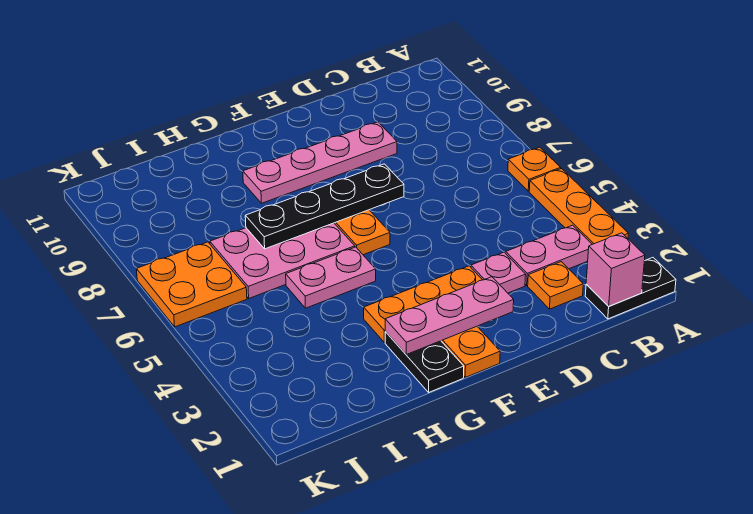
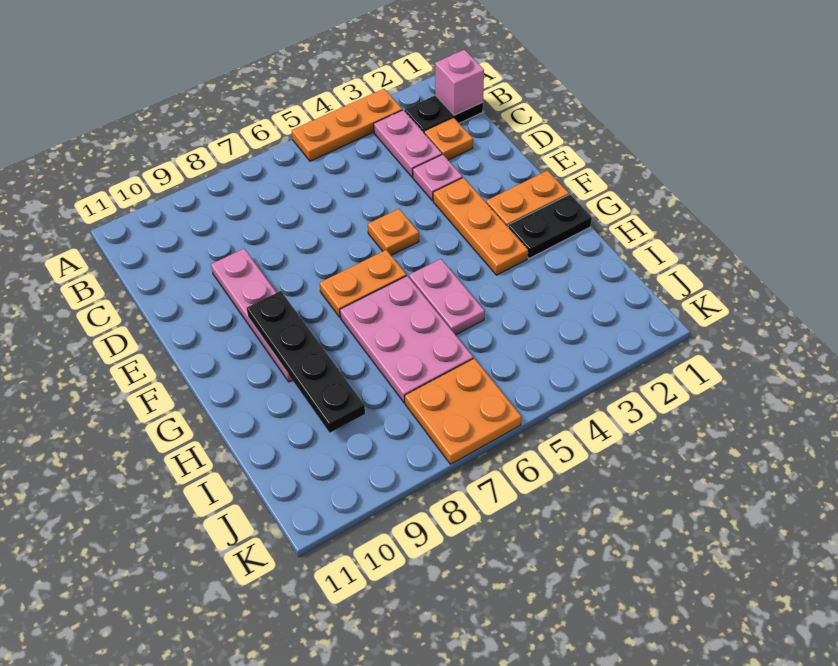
black plate A1:B1 level 1 -> black plate B1:B2 level 1
orange plate A6 level 1 -> orange plate E5 level 1
pink plate E2:G2 level 2 -> none
black plate E7:H7 level 2 -> black plate F9:I9 level 2

